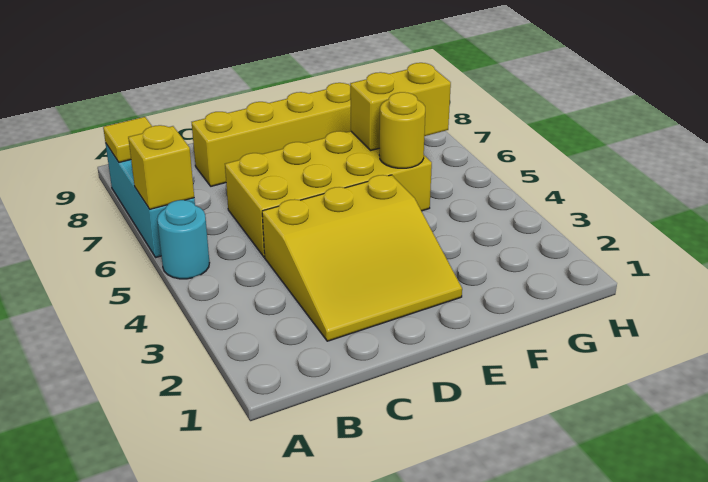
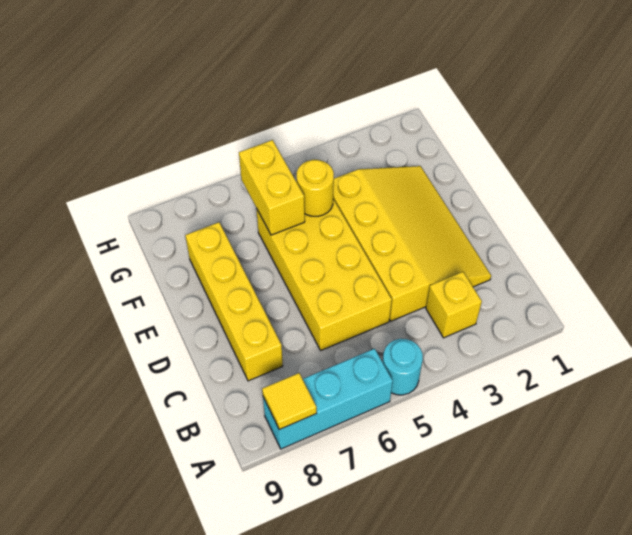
yellow brick A6 level 2 -> yellow brick B3 level 1
yellow slope C2:E4 level 1 top 4 -> yellow slope C2:F4 level 1 top 4

